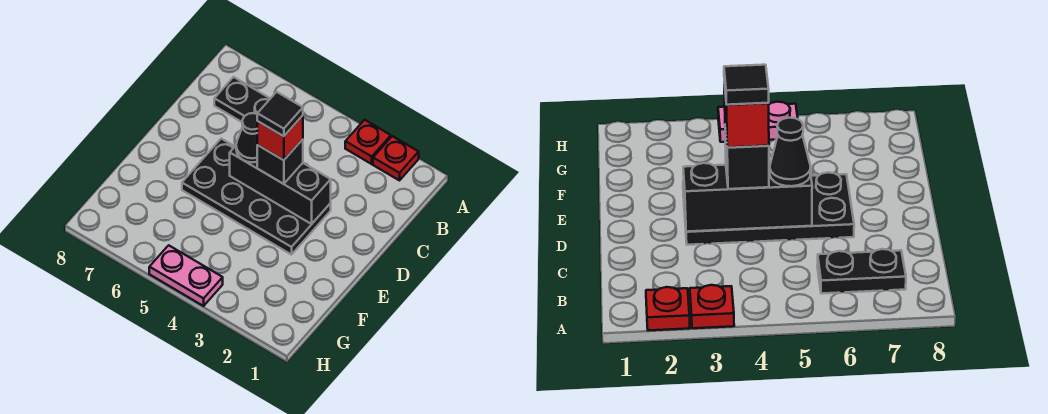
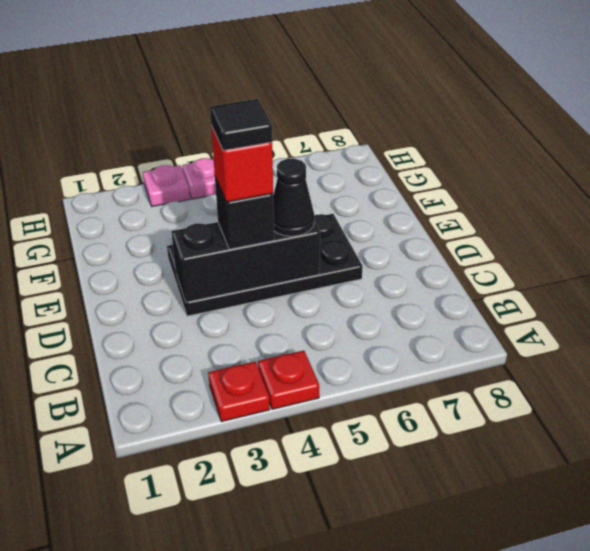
red plate A2 level 1 -> red plate A4 level 1
black plate B6:B7 level 1 -> none
none -> pink plate H3 level 1

